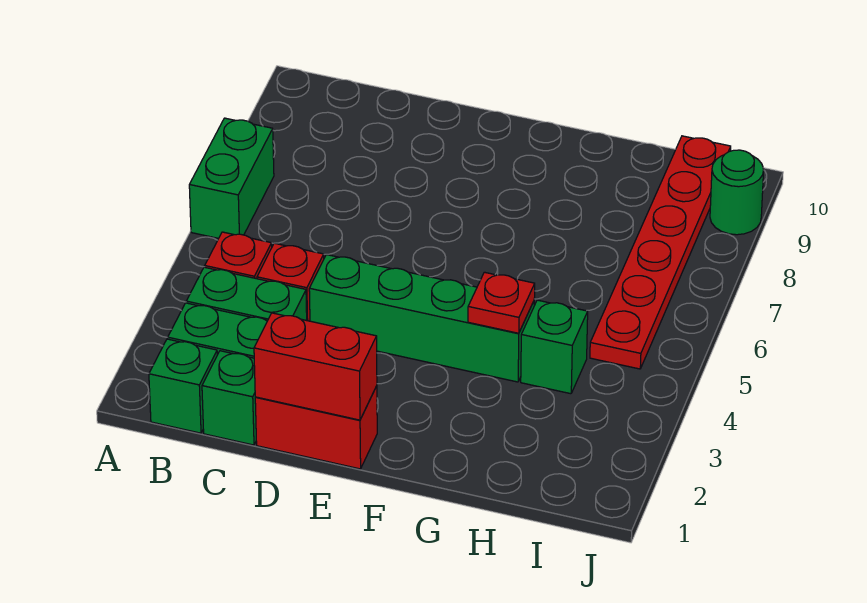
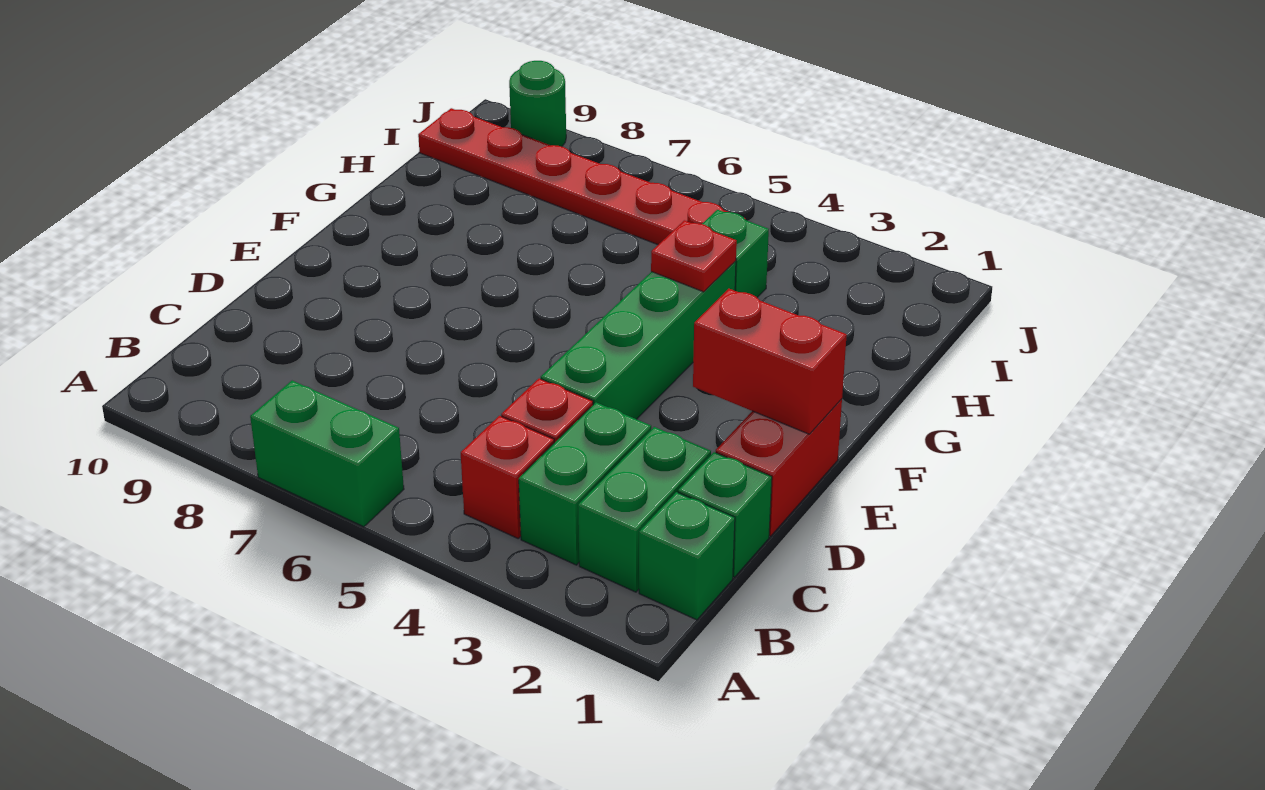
red brick D1:E1 level 2 -> red brick E1:E2 level 2

